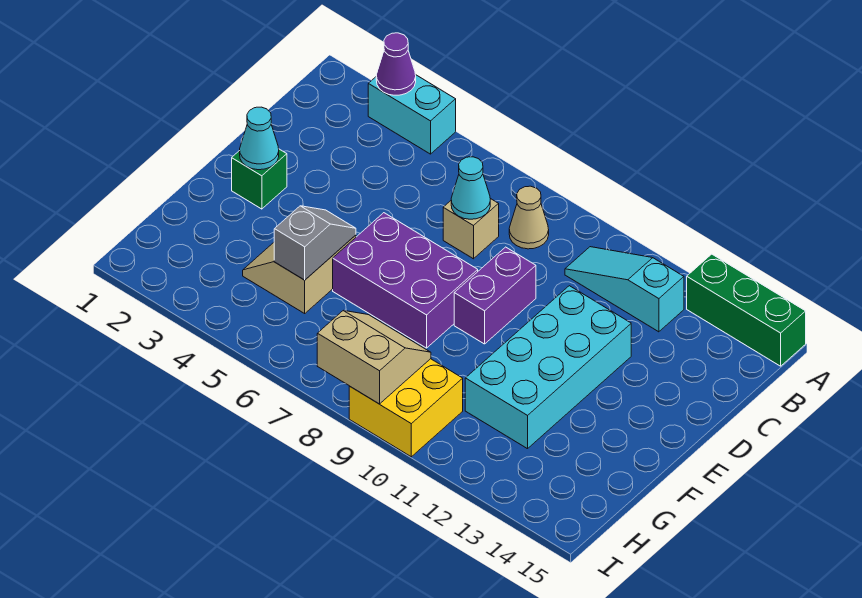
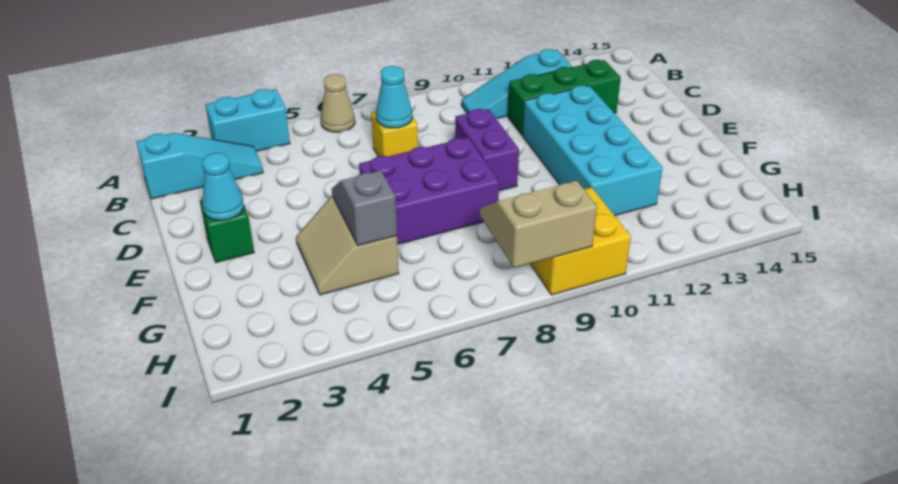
purple cone A3 level 2 -> none
green brick A13:A15 level 1 -> green brick C11:C13 level 1
none -> cyan slope B1:B3 level 1 top 1
tan cone B8 level 1 -> tan cone A6 level 1
tan brick C7 level 1 -> yellow brick C7 level 1

